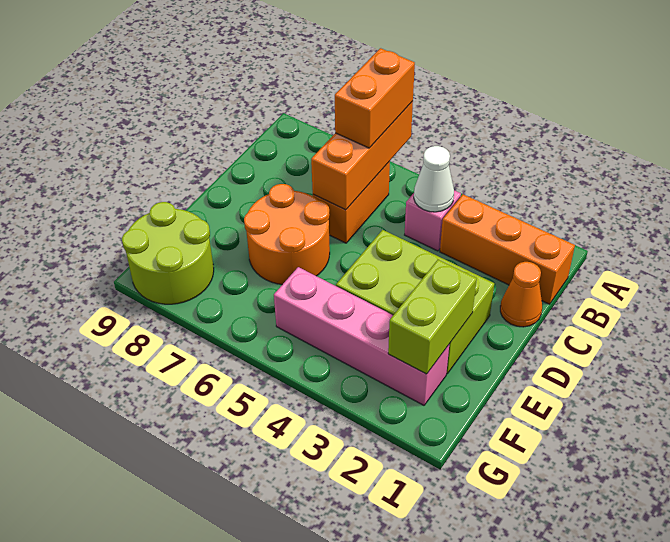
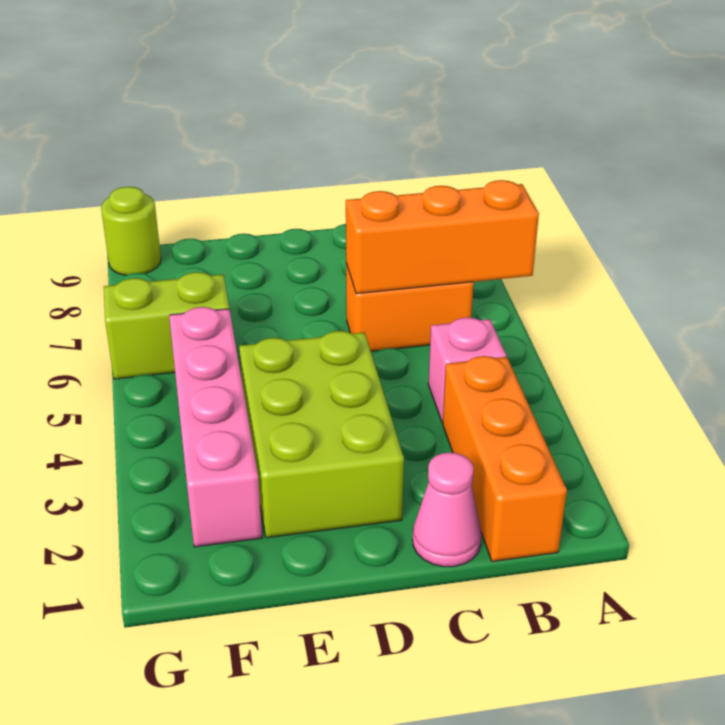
orange brick A6:B6 level 3 -> none
white cone B4 level 2 -> none
orange cone C1 level 1 -> pink cone C1 level 1
orange round brick D6:E7 level 1 -> none
lime brick E2:F2 level 2 -> lime brick F6:G6 level 1
lime round brick F8:G9 level 1 -> lime round brick G9 level 1

